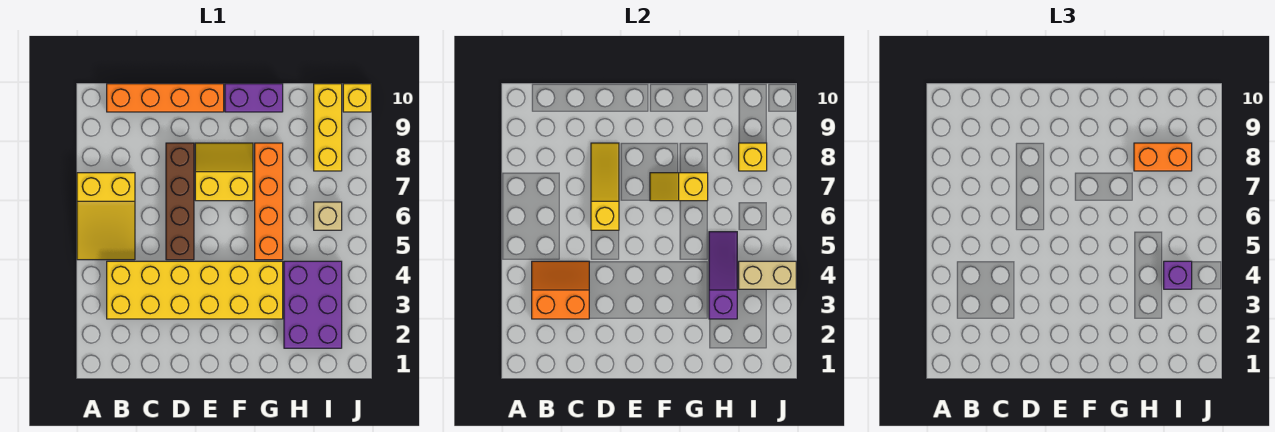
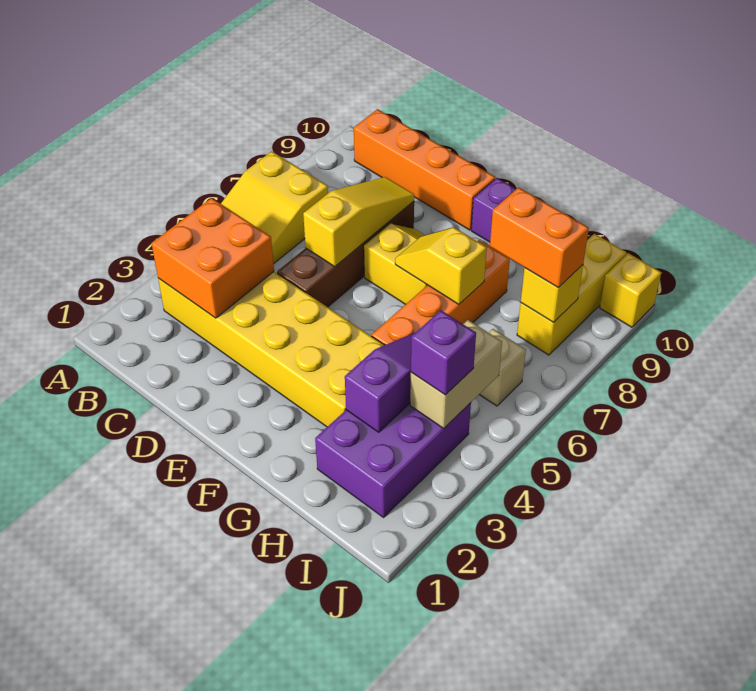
orange slope B3:C4 level 2 top 3 -> orange brick B3:C4 level 2
tan brick I4:J4 level 2 -> tan brick I4:I5 level 2

